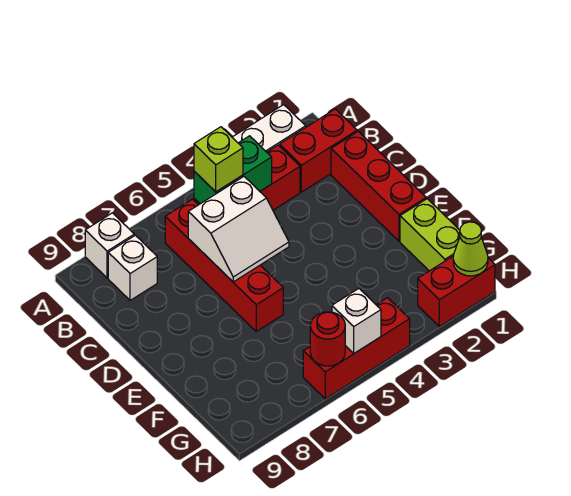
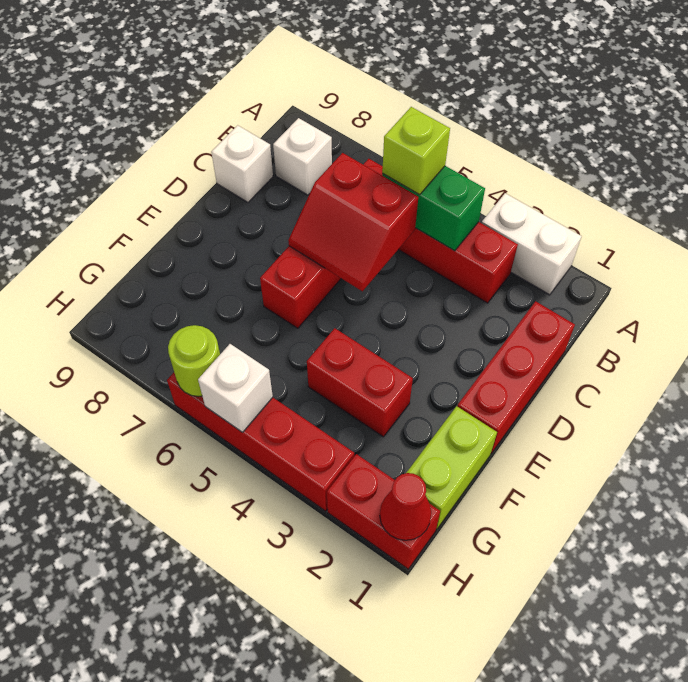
white brick A8 level 1 -> white brick C9 level 1
red brick B1:B2 level 1 -> red brick F3:F4 level 1
white slope C5:D6 level 2 top C -> red slope C5:D6 level 2 top C
lime cone H1 level 2 -> red cone H1 level 2
red brick H4:H6 level 1 -> red brick H3:H6 level 1
red round brick H6 level 2 -> lime round brick H6 level 2

